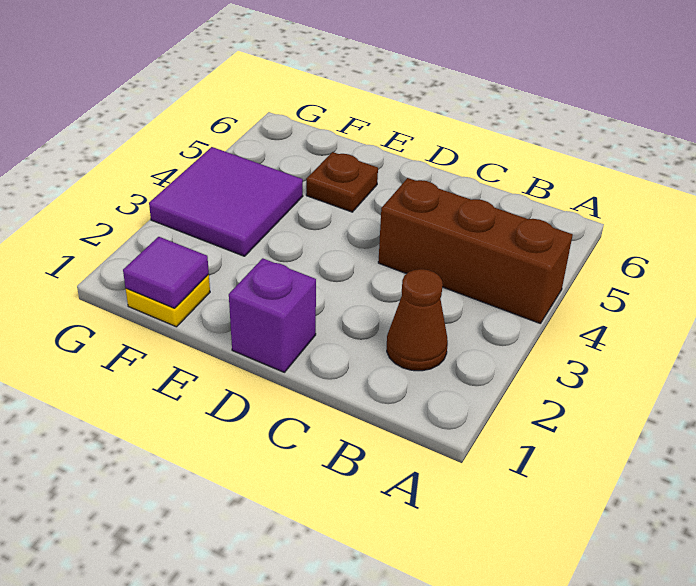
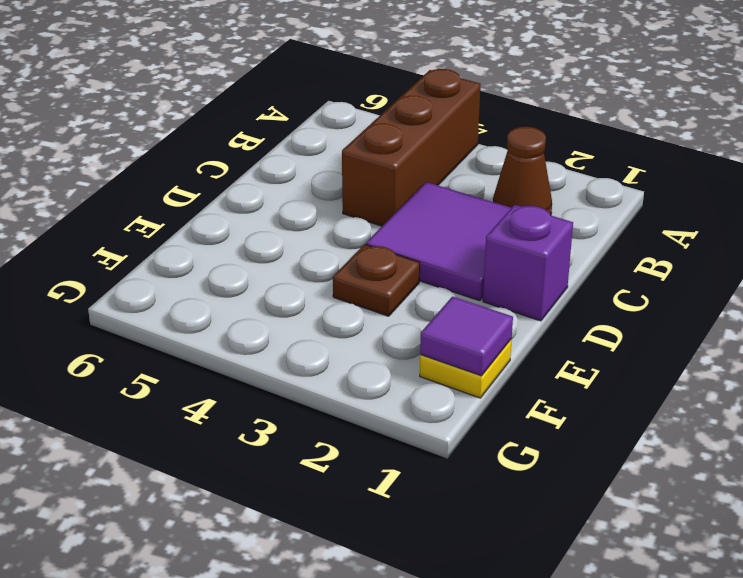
brown plate E5 level 1 -> brown plate E3 level 1
purple tile F3:G4 level 1 -> purple tile C2:D3 level 1

